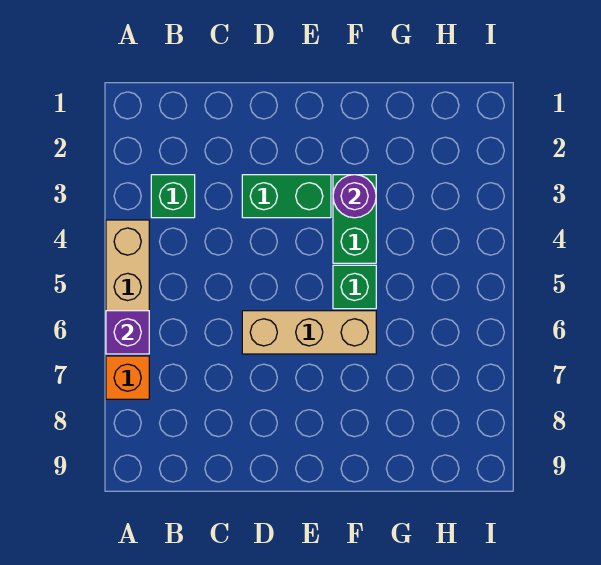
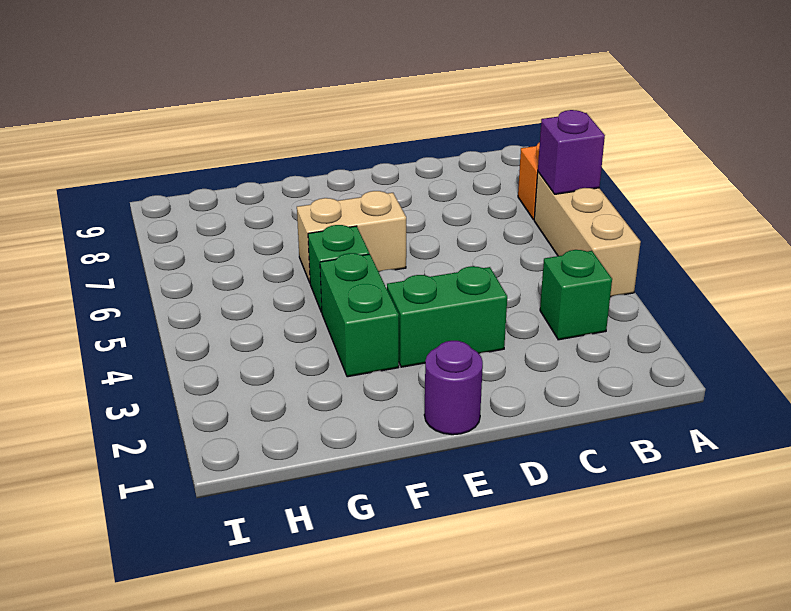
tan brick D6:F6 level 1 -> tan brick E6:F6 level 1
purple round brick F3 level 2 -> purple round brick E1 level 1

